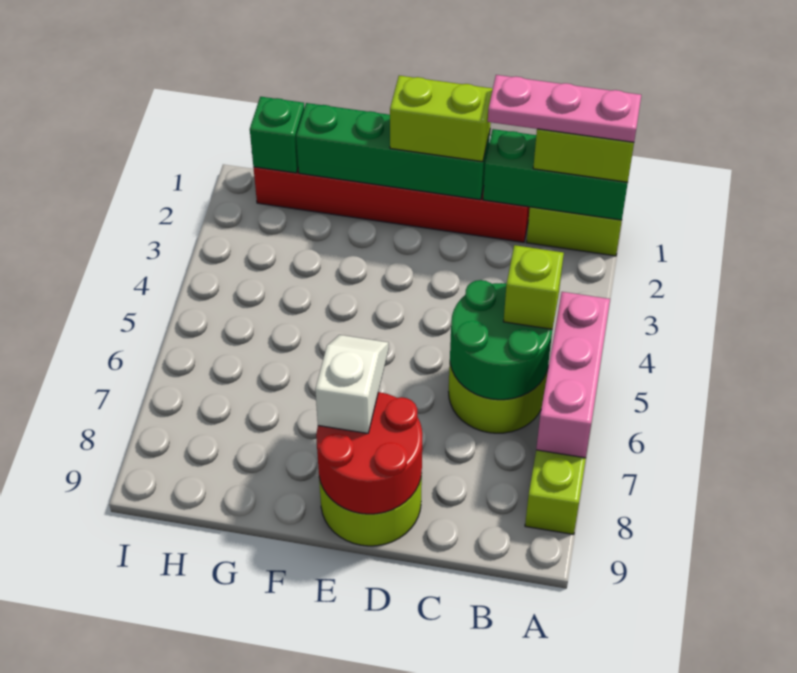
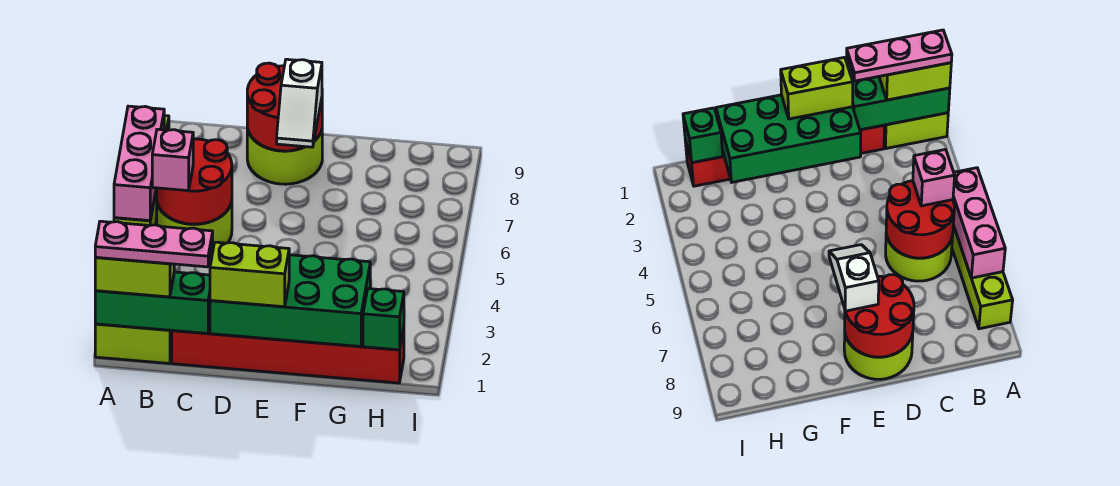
green round brick B5:C6 level 2 -> red round brick B5:C6 level 2
lime brick B5 level 3 -> pink brick B5 level 3
green brick D1:G1 level 2 -> green brick D1:G2 level 2

